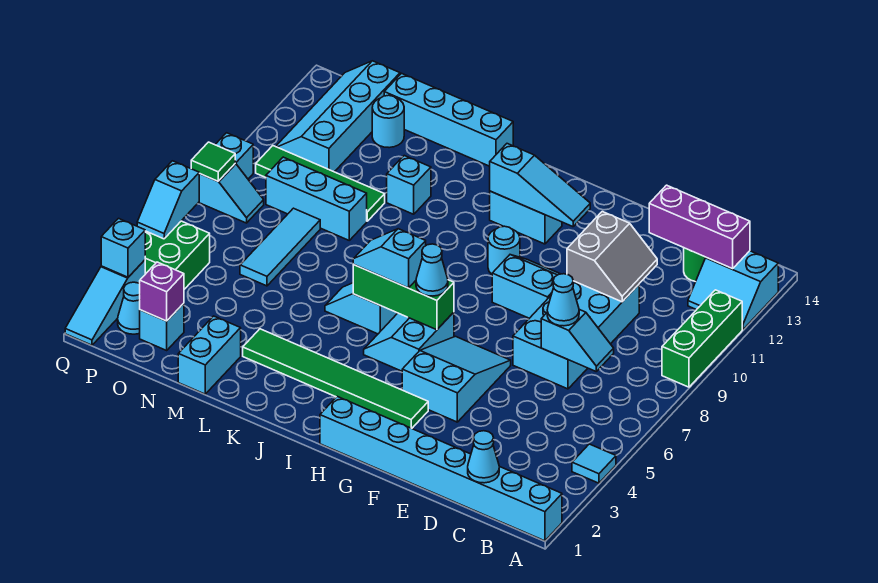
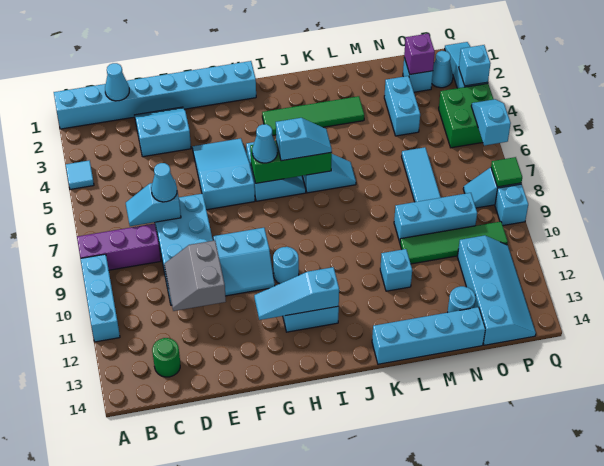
green brick A9:A11 level 1 -> cyan brick A9:A11 level 1
cyan slope A12:B13 level 1 top 13 -> cyan slope D2:E3 level 1 top 3
purple brick B13:D13 level 2 -> purple brick A8:C8 level 1
cyan slope F4:G6 level 1 top 4 -> cyan slope F4:G6 level 1 top 6
green tile G3:L3 level 1 -> green tile I3:L3 level 1
cyan brick M1:M2 level 1 -> cyan brick N3:N4 level 1

